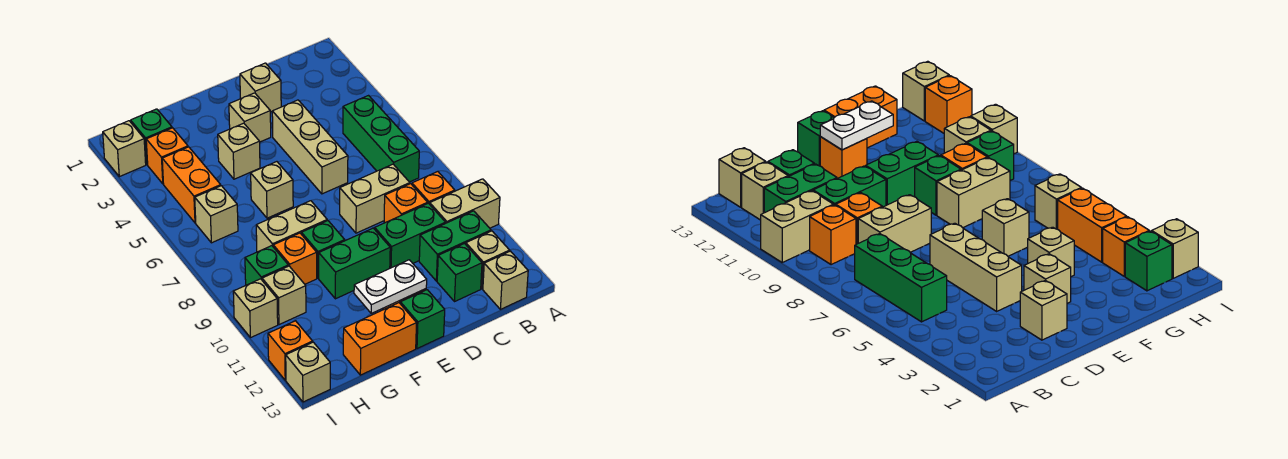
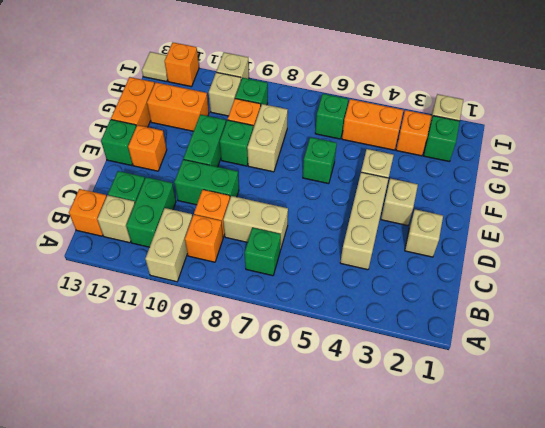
green brick B5:B7 level 1 -> green brick B7 level 1
tan brick B13 level 1 -> orange brick B13 level 1
tan brick C8:D8 level 1 -> tan brick C7:C8 level 1
green brick C10:D10 level 1 -> green brick D9:D10 level 1
tan brick D4:D6 level 1 -> tan brick C4:E4 level 1
white plate E12:F12 level 2 -> none
tan brick F6 level 1 -> green brick F6 level 1
none -> orange brick G11:G12 level 1
tan brick H6 level 1 -> green brick H6 level 1
tan brick I13 level 1 -> tan tile I13 level 1

